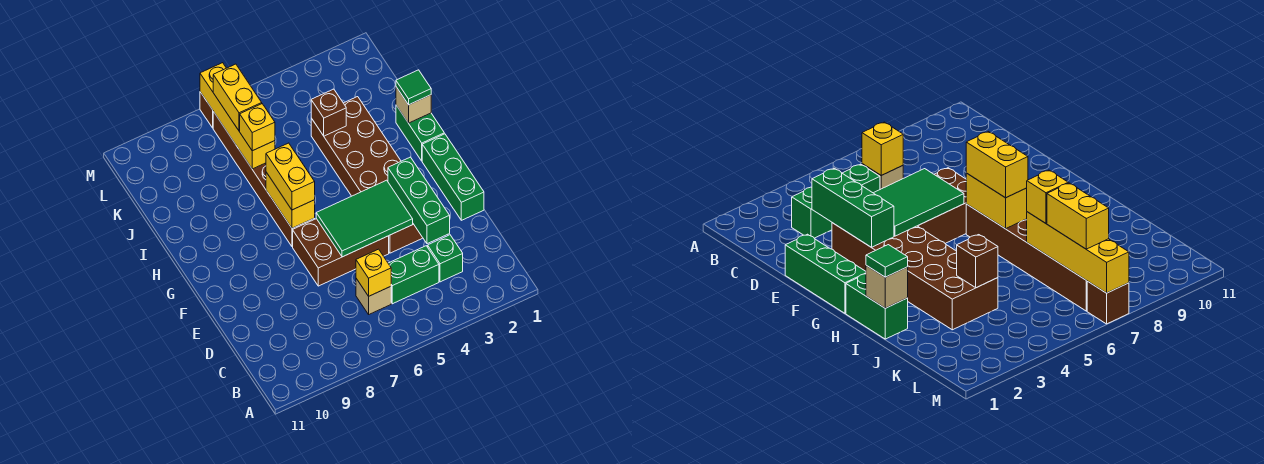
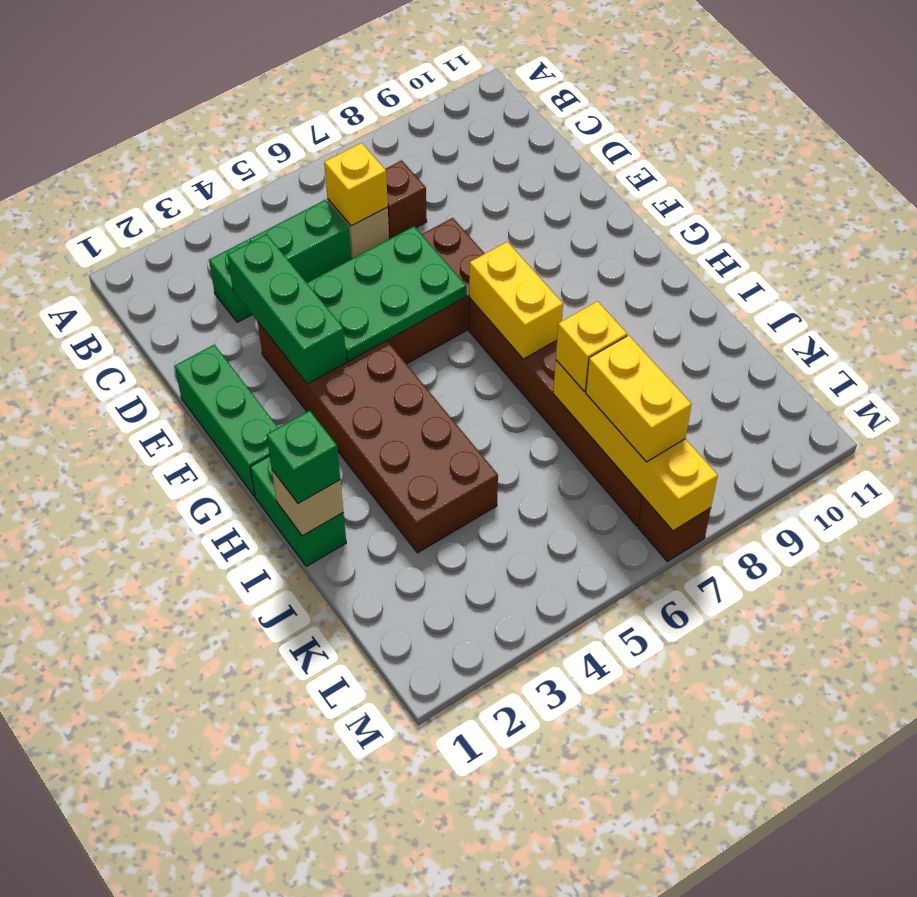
green tile E4:F6 level 2 -> green plate E4:F6 level 2
yellow brick G7:H7 level 3 -> none
green tile I1 level 3 -> green brick I1 level 3
brown brick J4 level 2 -> brown brick C7 level 1

